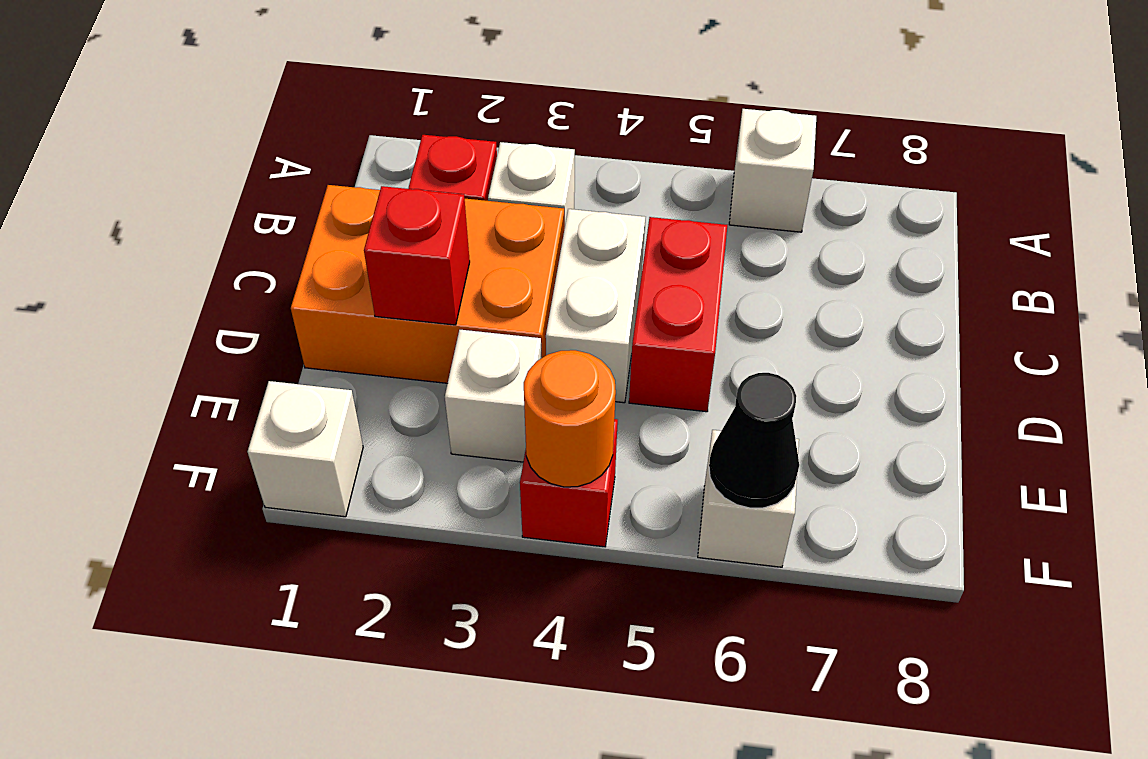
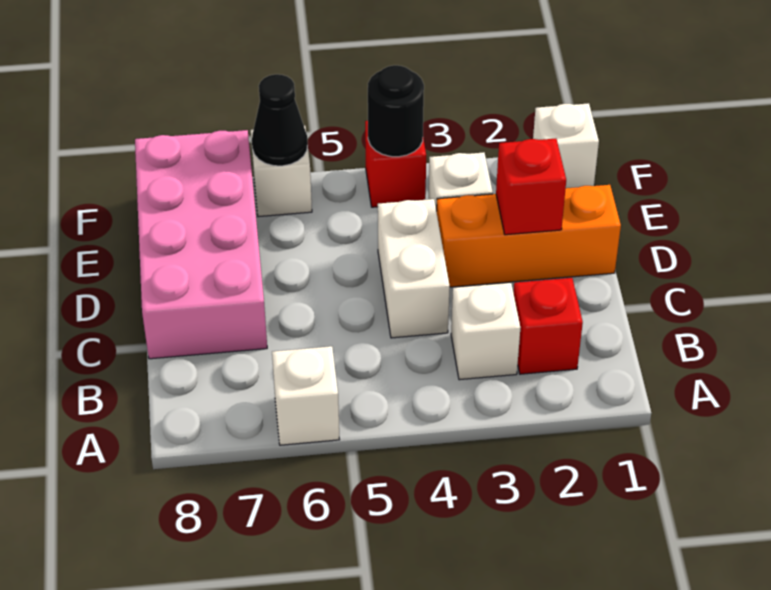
orange brick C1:D3 level 1 -> orange brick D1:D3 level 1
red brick C5:D5 level 1 -> none
none -> pink brick C7:F8 level 1
orange round brick F4 level 2 -> black round brick F4 level 2

